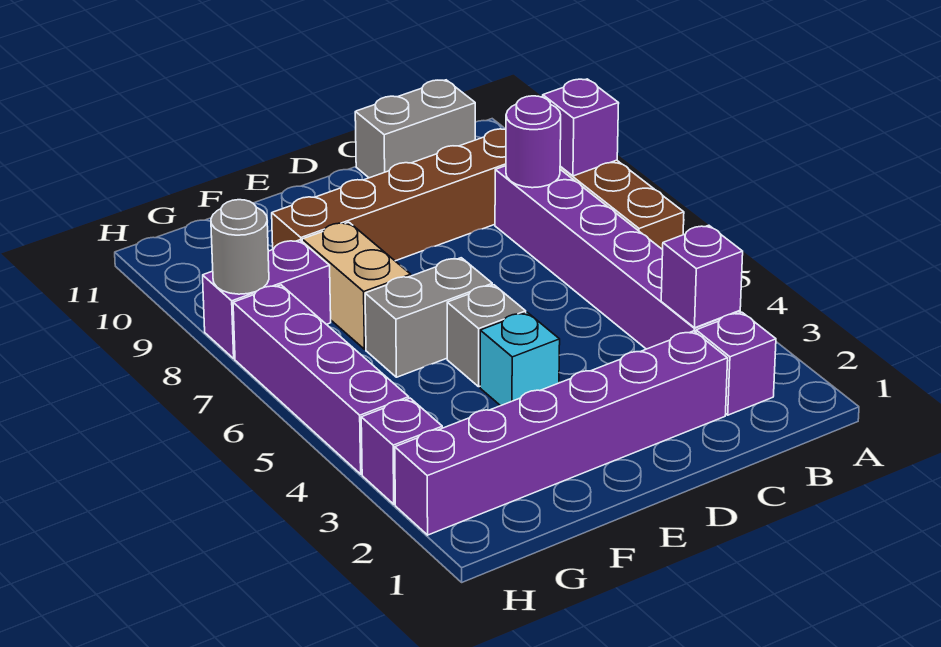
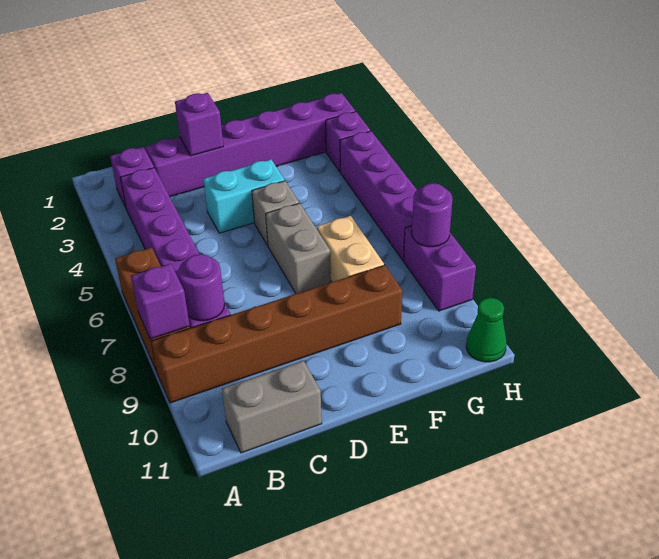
purple brick B3 level 2 -> purple brick D2 level 2
cyan brick E4 level 1 -> cyan brick D4:E4 level 1
grey brick E6:F6 level 1 -> grey brick E6:E7 level 1
purple brick G8:H8 level 1 -> purple brick H8:H9 level 1
grey round brick H8 level 2 -> purple round brick H8 level 2
none -> green cone H11 level 1

